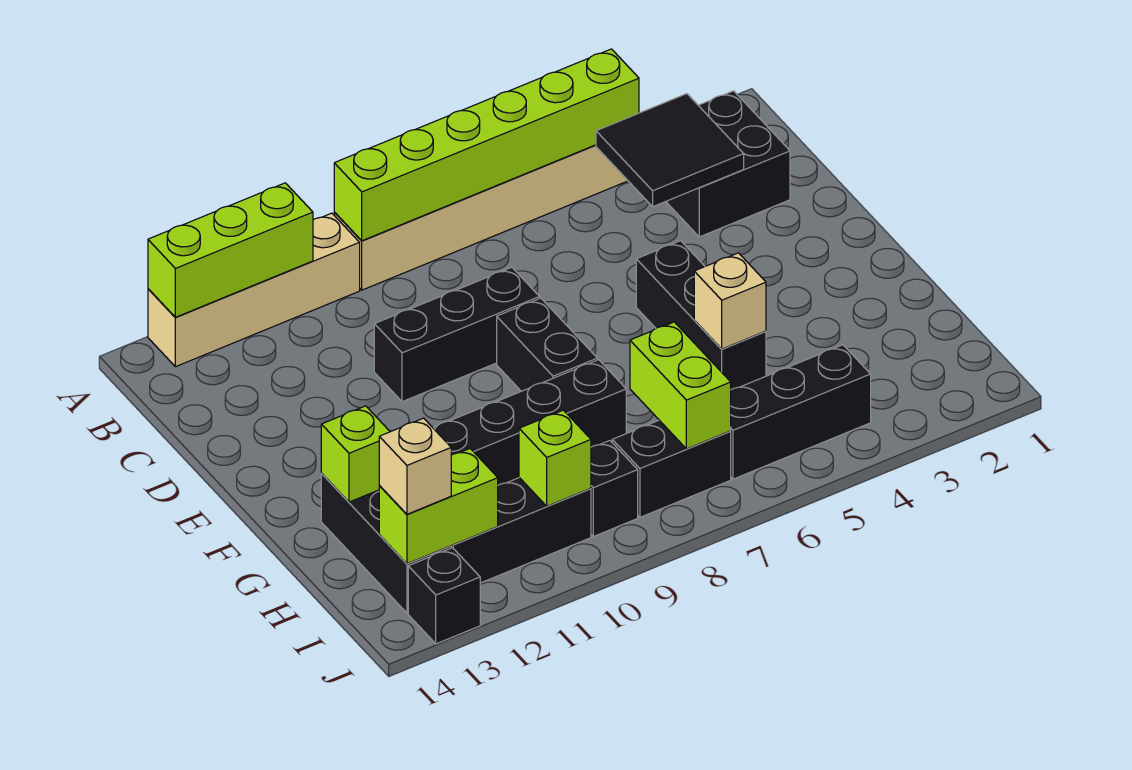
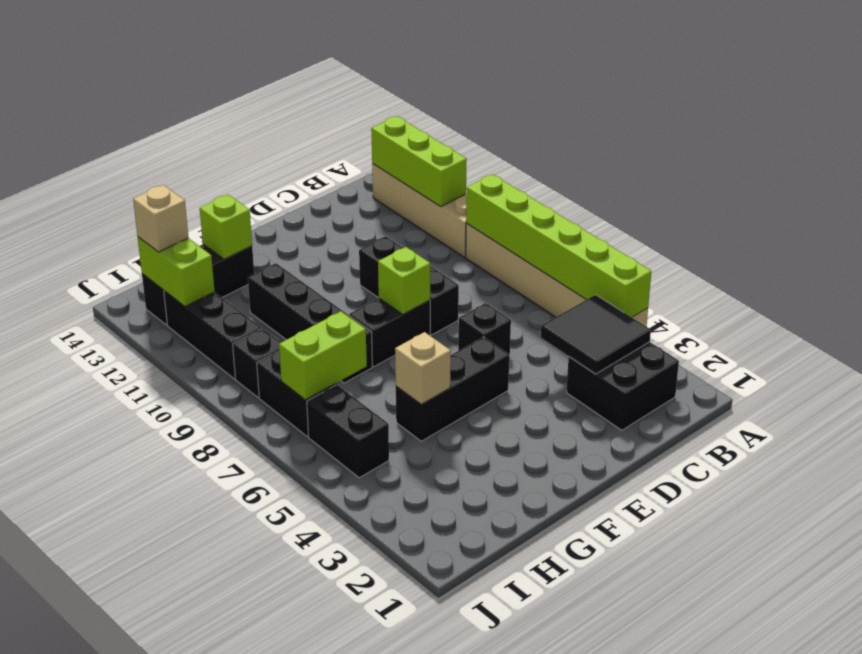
black brick I4:I6 level 1 -> black brick I5:I6 level 1
lime brick I10 level 2 -> lime brick E8 level 2
black brick J13 level 1 -> black brick D6 level 1

